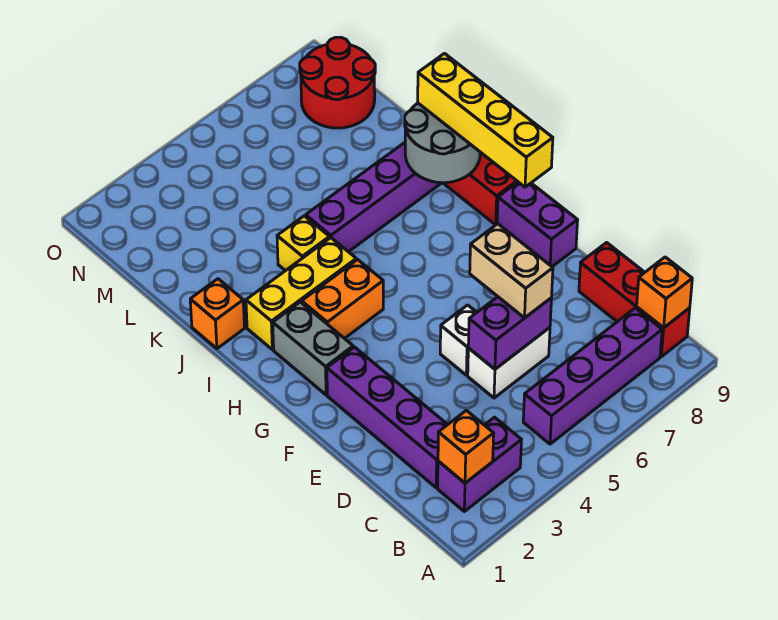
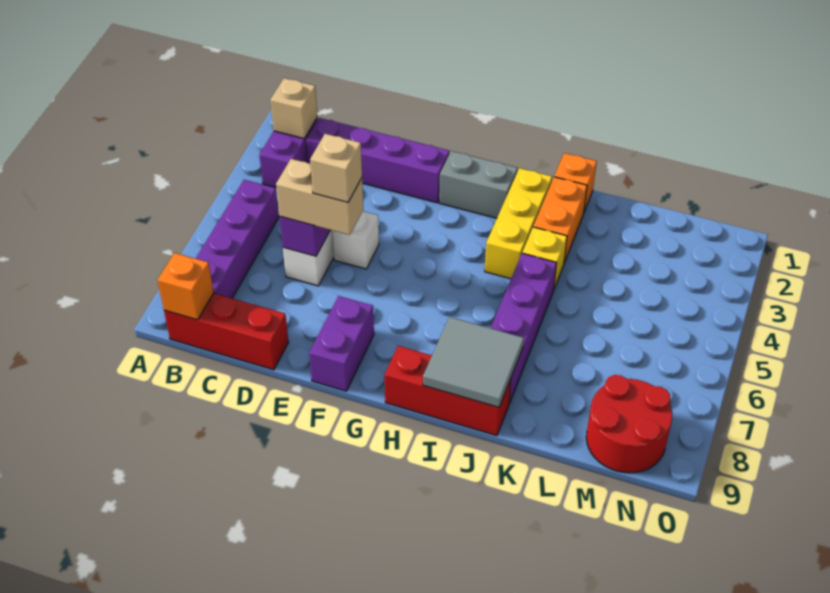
orange brick B2 level 2 -> tan brick B2 level 2
none -> tan brick E6 level 4
purple brick F9:G9 level 1 -> purple brick F8:F9 level 1
yellow brick G9:J9 level 3 -> none
orange brick H3:H4 level 1 -> orange brick J2:J3 level 1
grey round brick I8:J9 level 2 -> grey tile I8:J9 level 2

